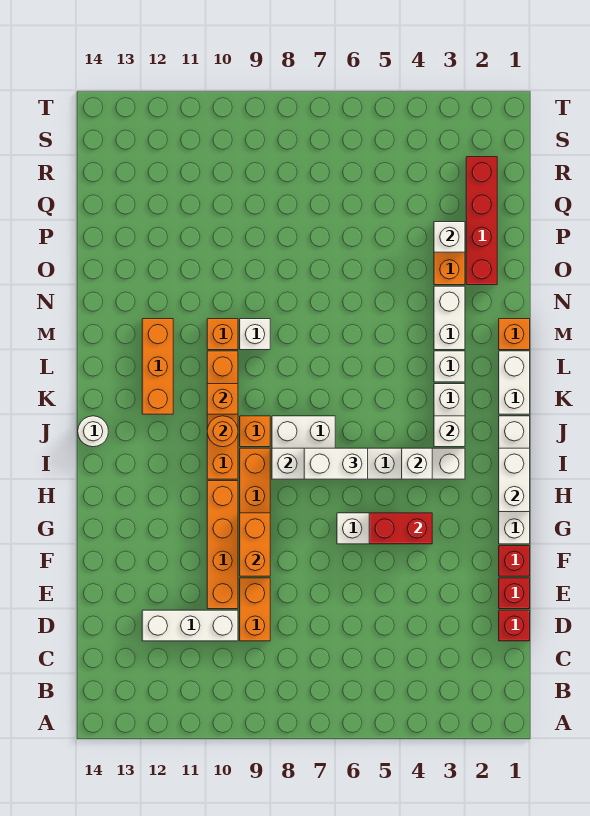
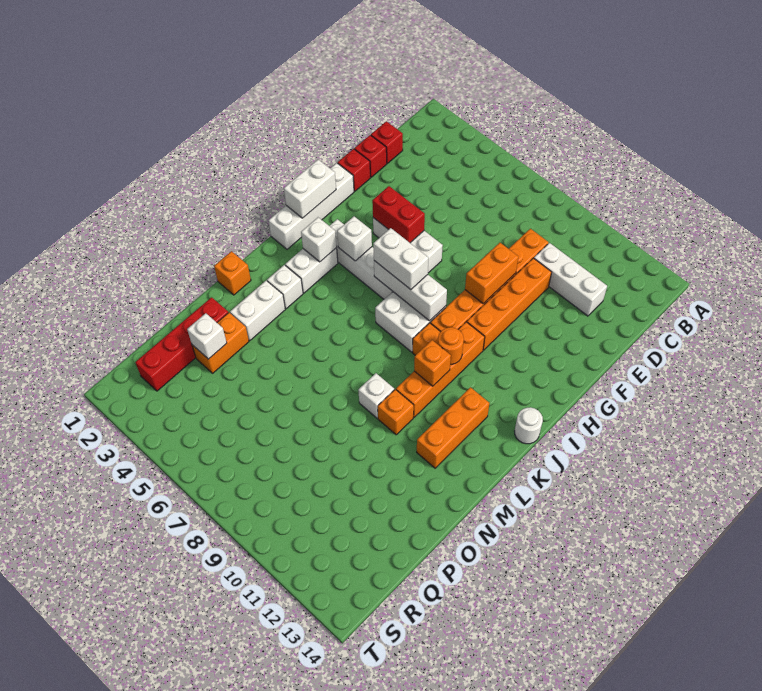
white brick K1:L1 level 1 -> none

